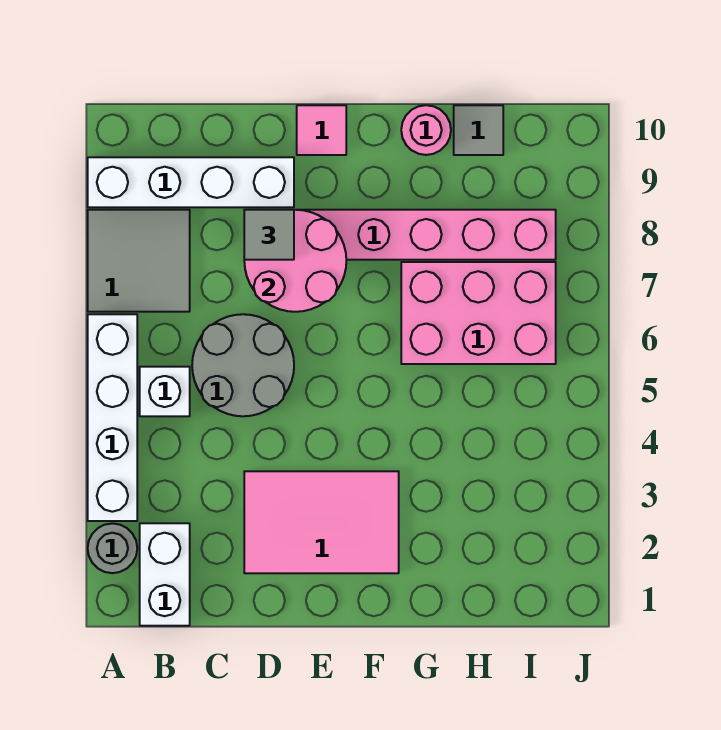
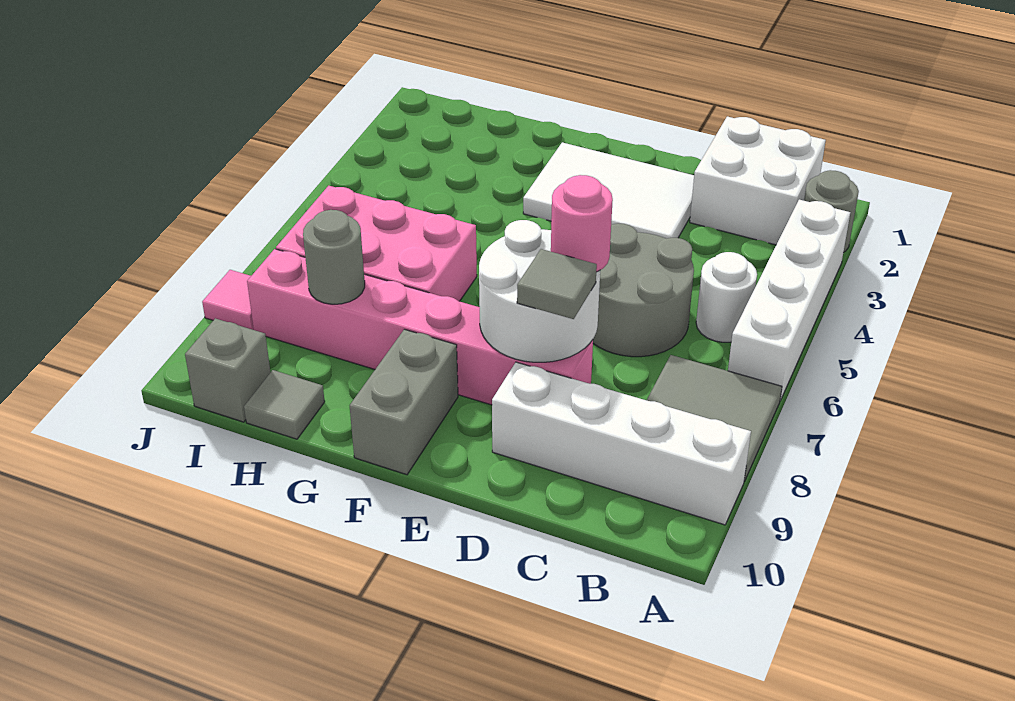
white brick B1:B2 level 1 -> white brick B1:C2 level 1
white brick B5 level 1 -> white round brick B5 level 1
pink tile D2:F3 level 1 -> white tile D2:F3 level 1
pink round brick D7:E8 level 2 -> white round brick D7:E8 level 2
pink tile E10 level 1 -> pink tile J8 level 1
none -> grey brick F9:F10 level 1
pink round brick G10 level 1 -> pink round brick D7 level 3
none -> grey round brick H8 level 2
none -> grey brick I10 level 1

